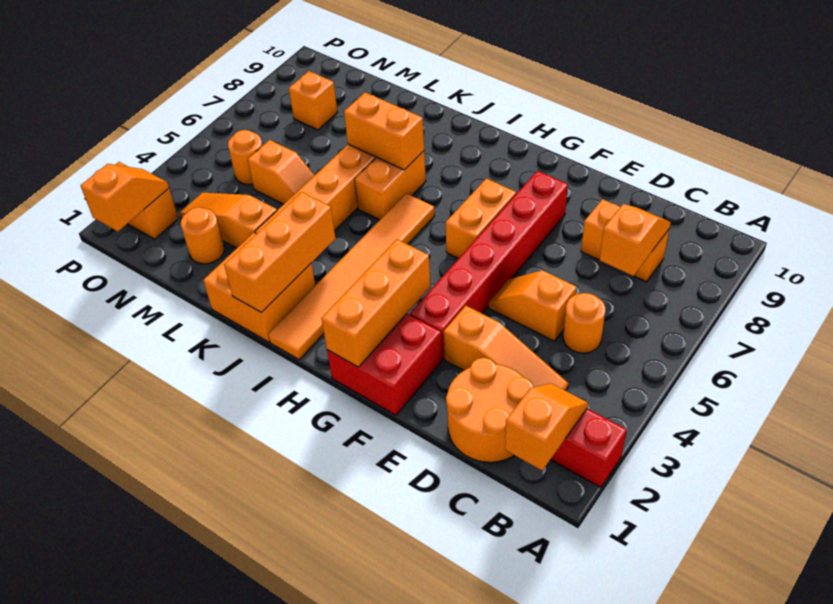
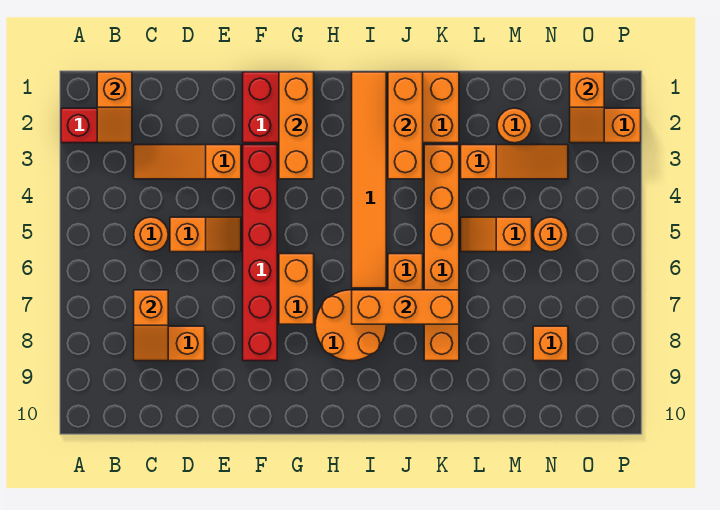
orange round brick C1:D2 level 1 -> orange round brick H7:I8 level 1
orange brick J7:K7 level 2 -> orange brick I7:K7 level 2

